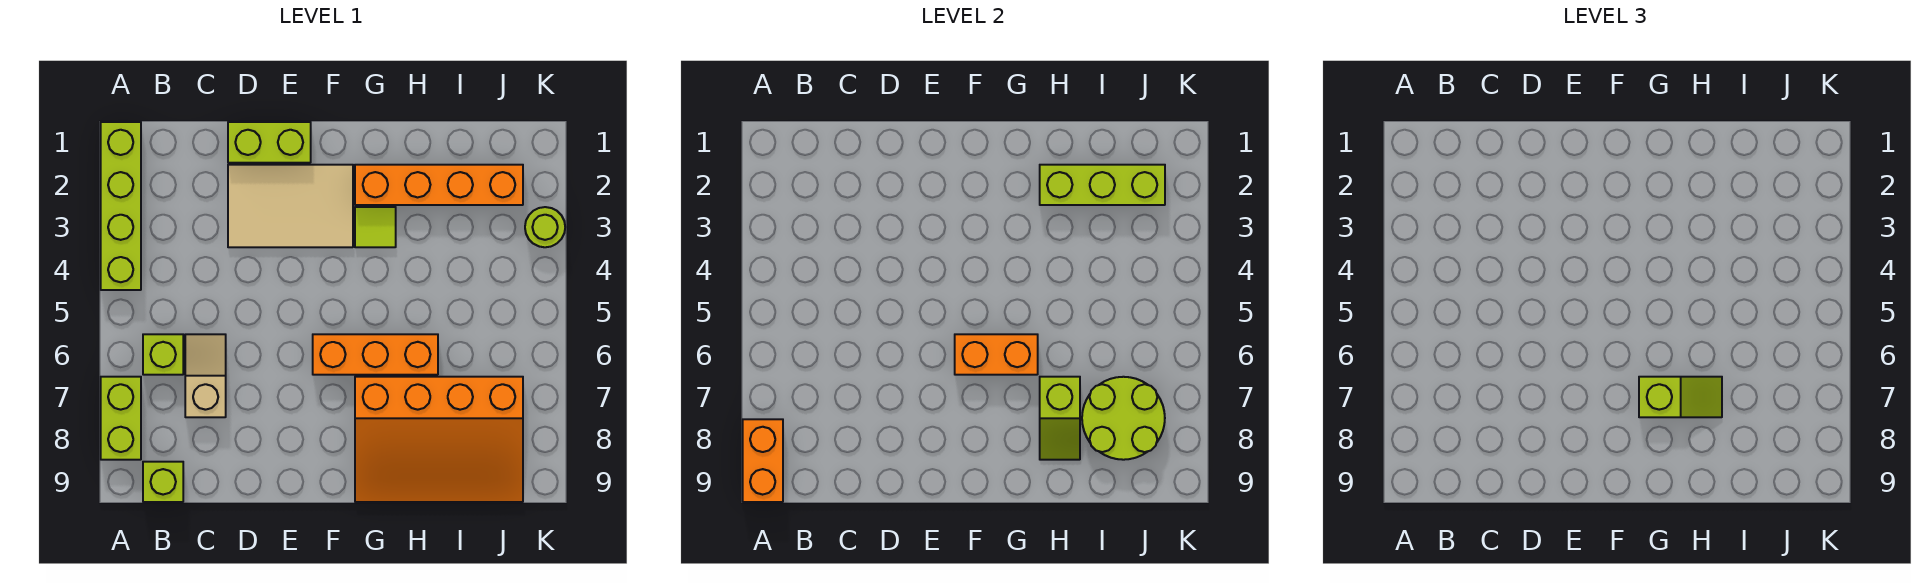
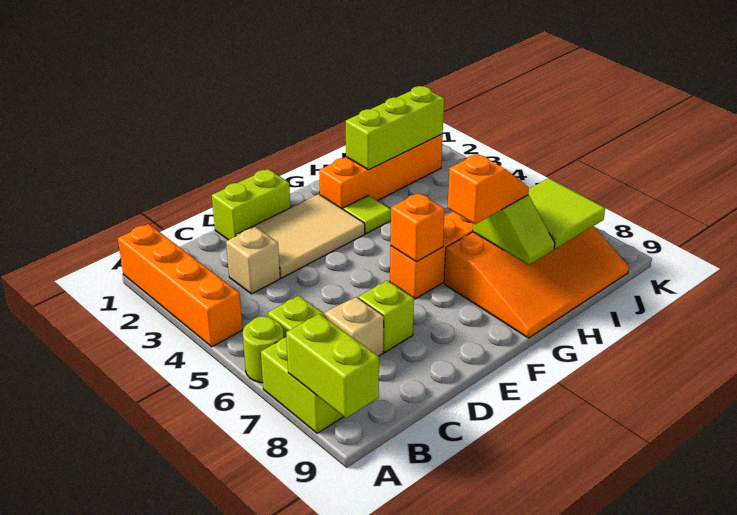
lime brick A1:A4 level 1 -> orange brick A1:A4 level 1
orange brick A8:A9 level 2 -> lime brick A8:A9 level 2
lime brick B9 level 1 -> lime brick D7 level 1
none -> tan brick C3 level 1
orange brick F6:G6 level 2 -> orange brick F6 level 2
lime slope G7:H7 level 3 top G -> orange slope G7:H7 level 3 top G
lime round brick I7:J8 level 2 -> lime tile I7:J8 level 2
lime round brick K3 level 1 -> lime round brick A6 level 1

